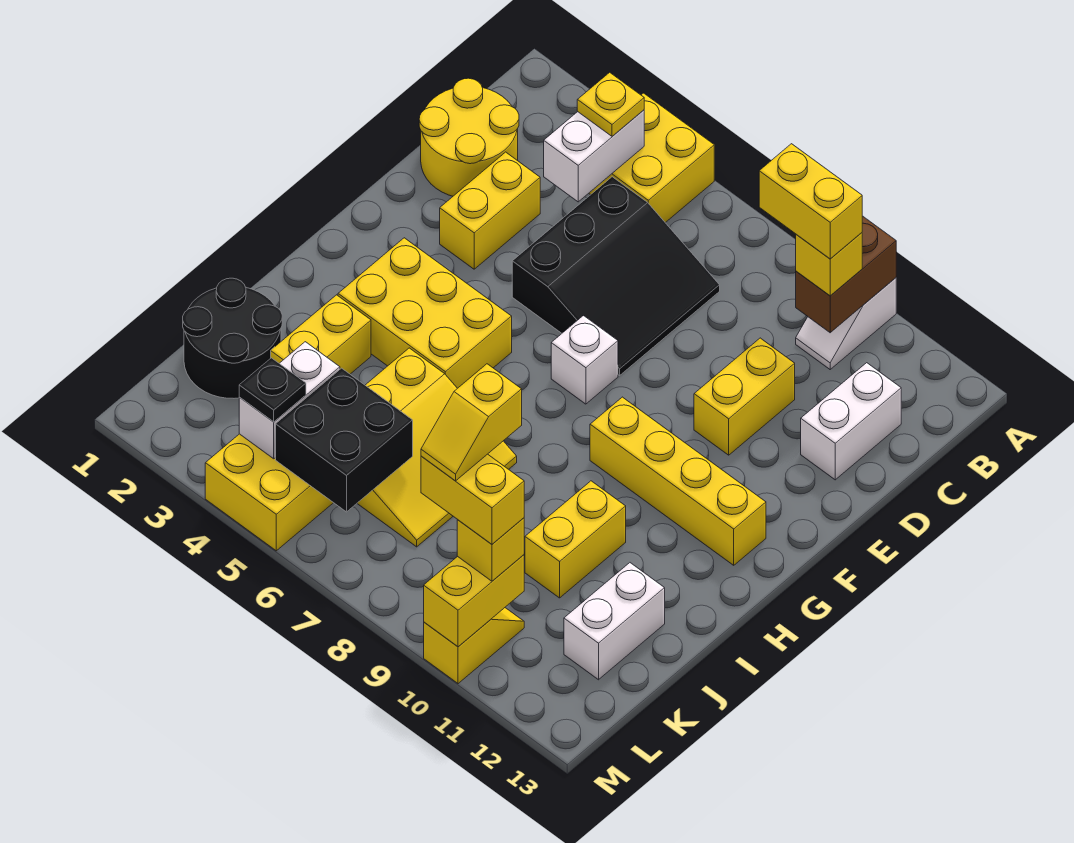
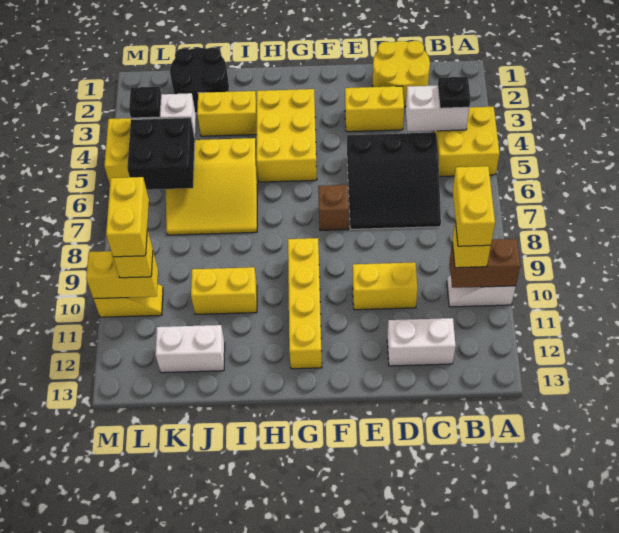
yellow plate B4 level 3 -> black plate B4 level 3
white brick F7 level 1 -> brown brick F7 level 1
yellow slope K9:L9 level 5 top K -> none

